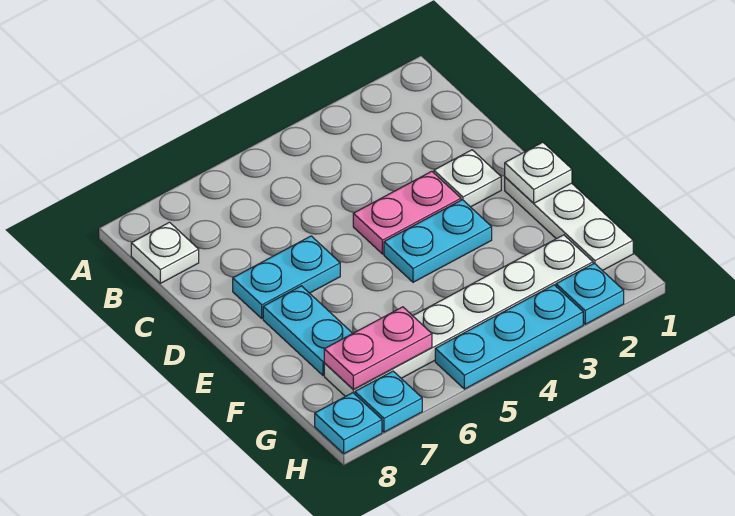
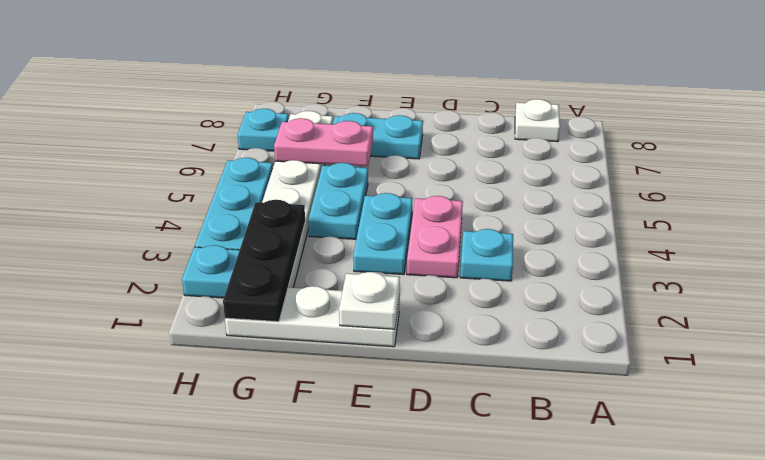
white plate D2 level 1 -> none
cyan plate D6:D7 level 1 -> cyan plate F4:F5 level 1
none -> black plate G1:G3 level 2
pink plate G6:G7 level 2 -> pink plate F6:G6 level 2
cyan plate H8 level 1 -> cyan plate C3 level 1

